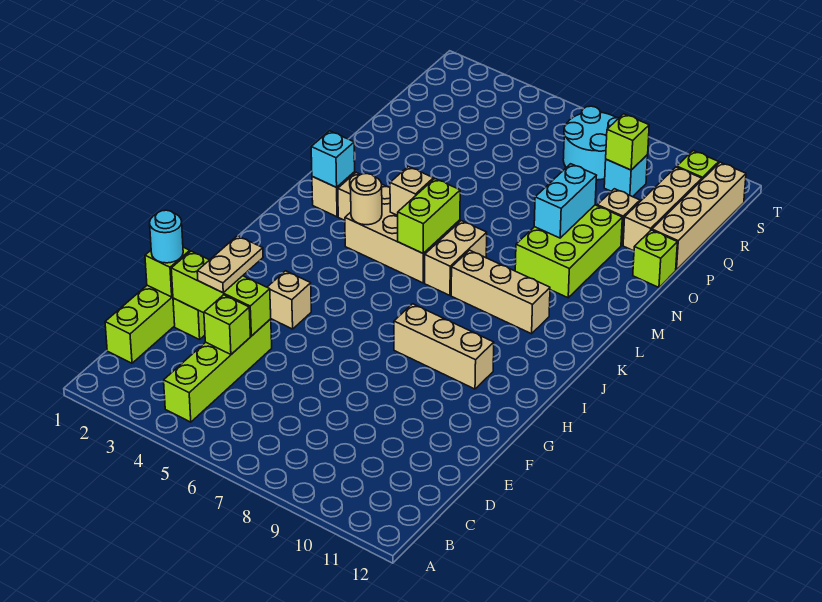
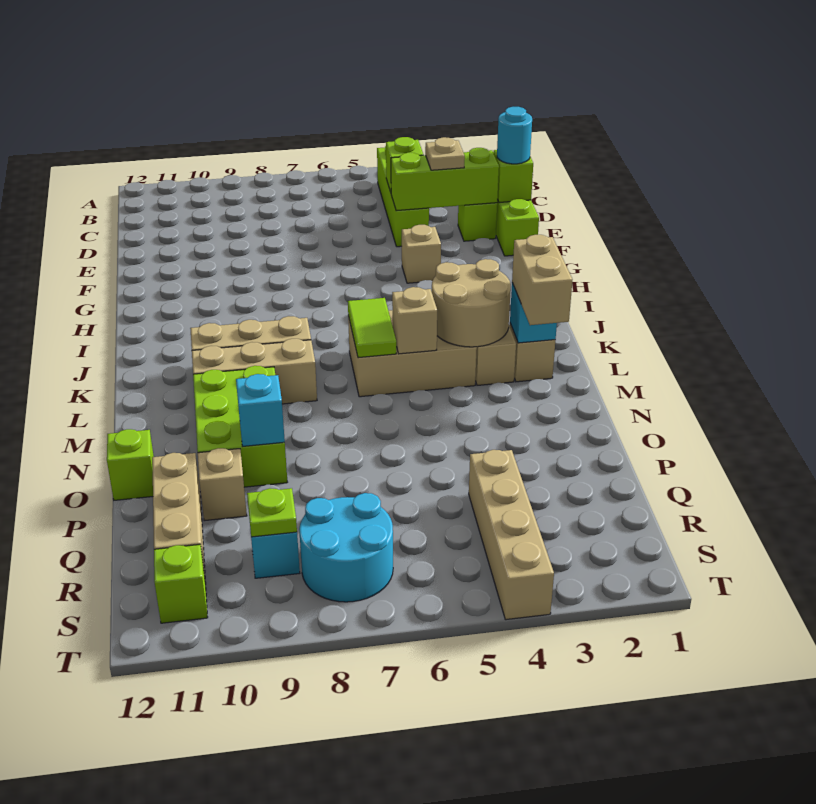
tan plate E3:F3 level 3 -> tan plate E3 level 3
tan brick H8:H10 level 1 -> tan brick L8:L10 level 1
tan round brick K4 level 2 -> tan round brick K3:L4 level 2
lime brick K6:L6 level 2 -> lime tile K6:L6 level 2
tan brick K7:L7 level 1 -> tan brick L2:M2 level 3
cyan brick N9:O9 level 2 -> cyan brick O9 level 2
tan brick P12:S12 level 1 -> tan brick Q4:T4 level 1
lime brick R9 level 2 -> lime plate R9 level 2

